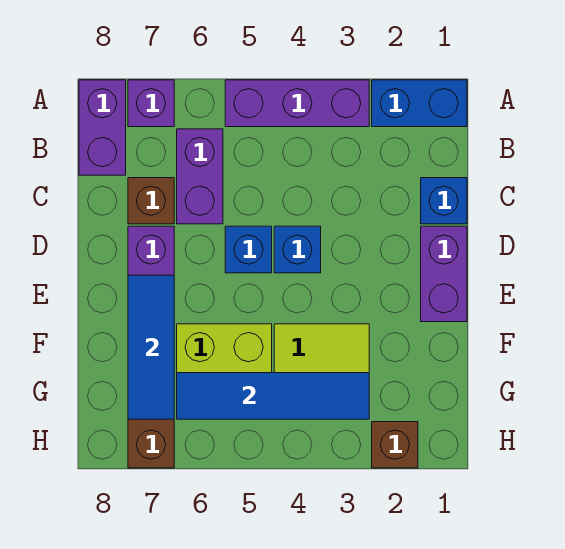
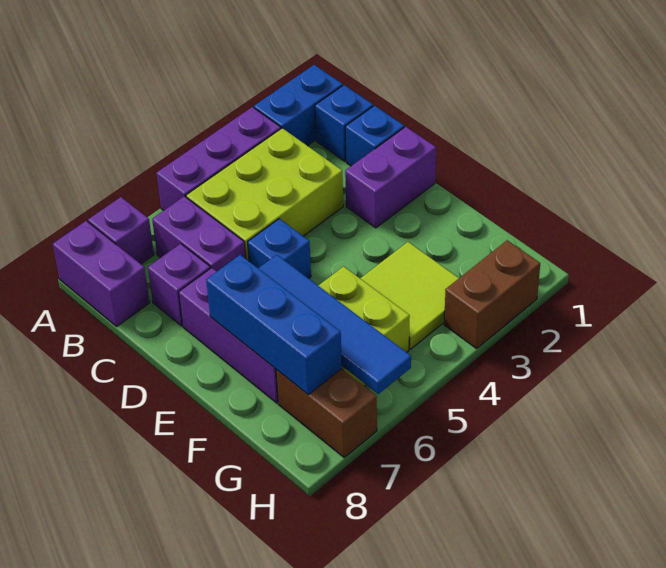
none -> lime brick B3:C5 level 1
brown brick C7 level 1 -> purple brick C7 level 1
purple brick D1:E1 level 1 -> purple brick D1:D2 level 1
blue brick D4 level 1 -> blue brick B1 level 1
blue tile E7:G7 level 2 -> blue brick E7:G7 level 2
blue tile G3:G6 level 2 -> blue tile E6:H6 level 2
brown brick H2 level 1 -> brown brick H2:H3 level 1

